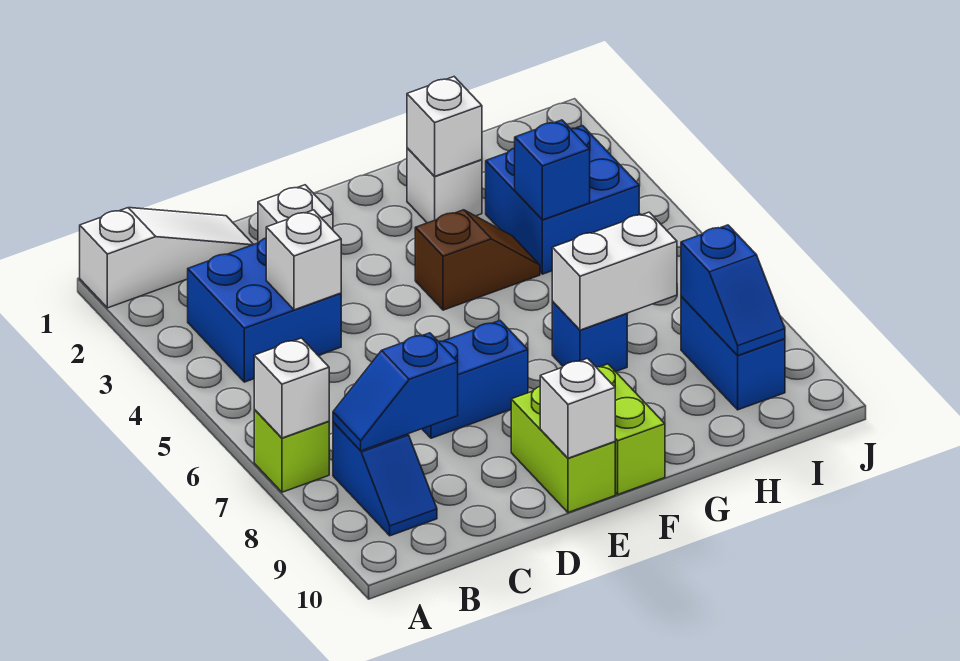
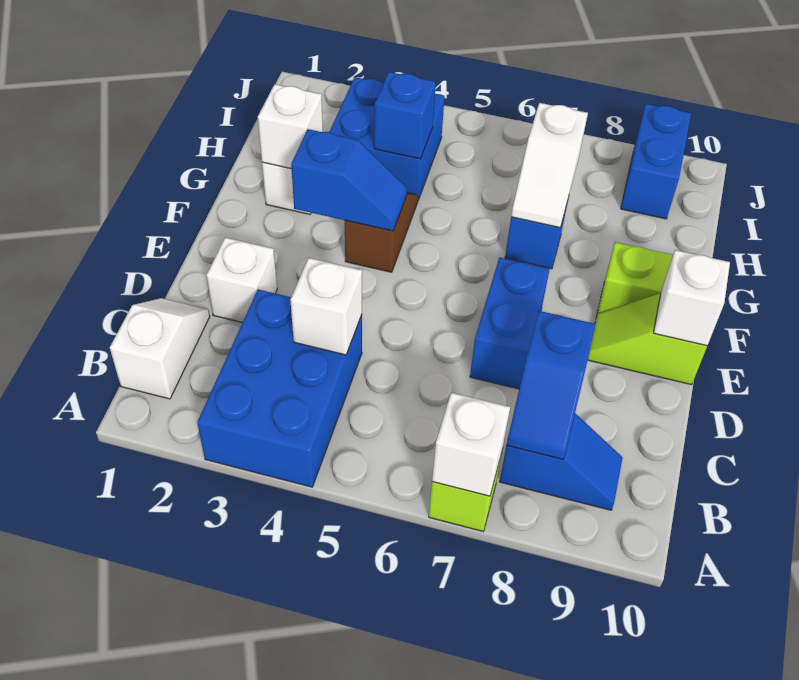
white slope A1:C1 level 1 top A -> white slope B1:C1 level 1 top B
blue brick B3:C4 level 1 -> blue brick A3:C4 level 1
lime brick E9:E10 level 1 -> lime slope E9:E10 level 1 top 10
white brick G7:H7 level 2 -> white slope G7:H7 level 2 top H
blue brick I8:I9 level 1 -> blue brick I9:J9 level 1
blue slope I8:I9 level 2 top 8 -> blue slope F3:F4 level 2 top 3

